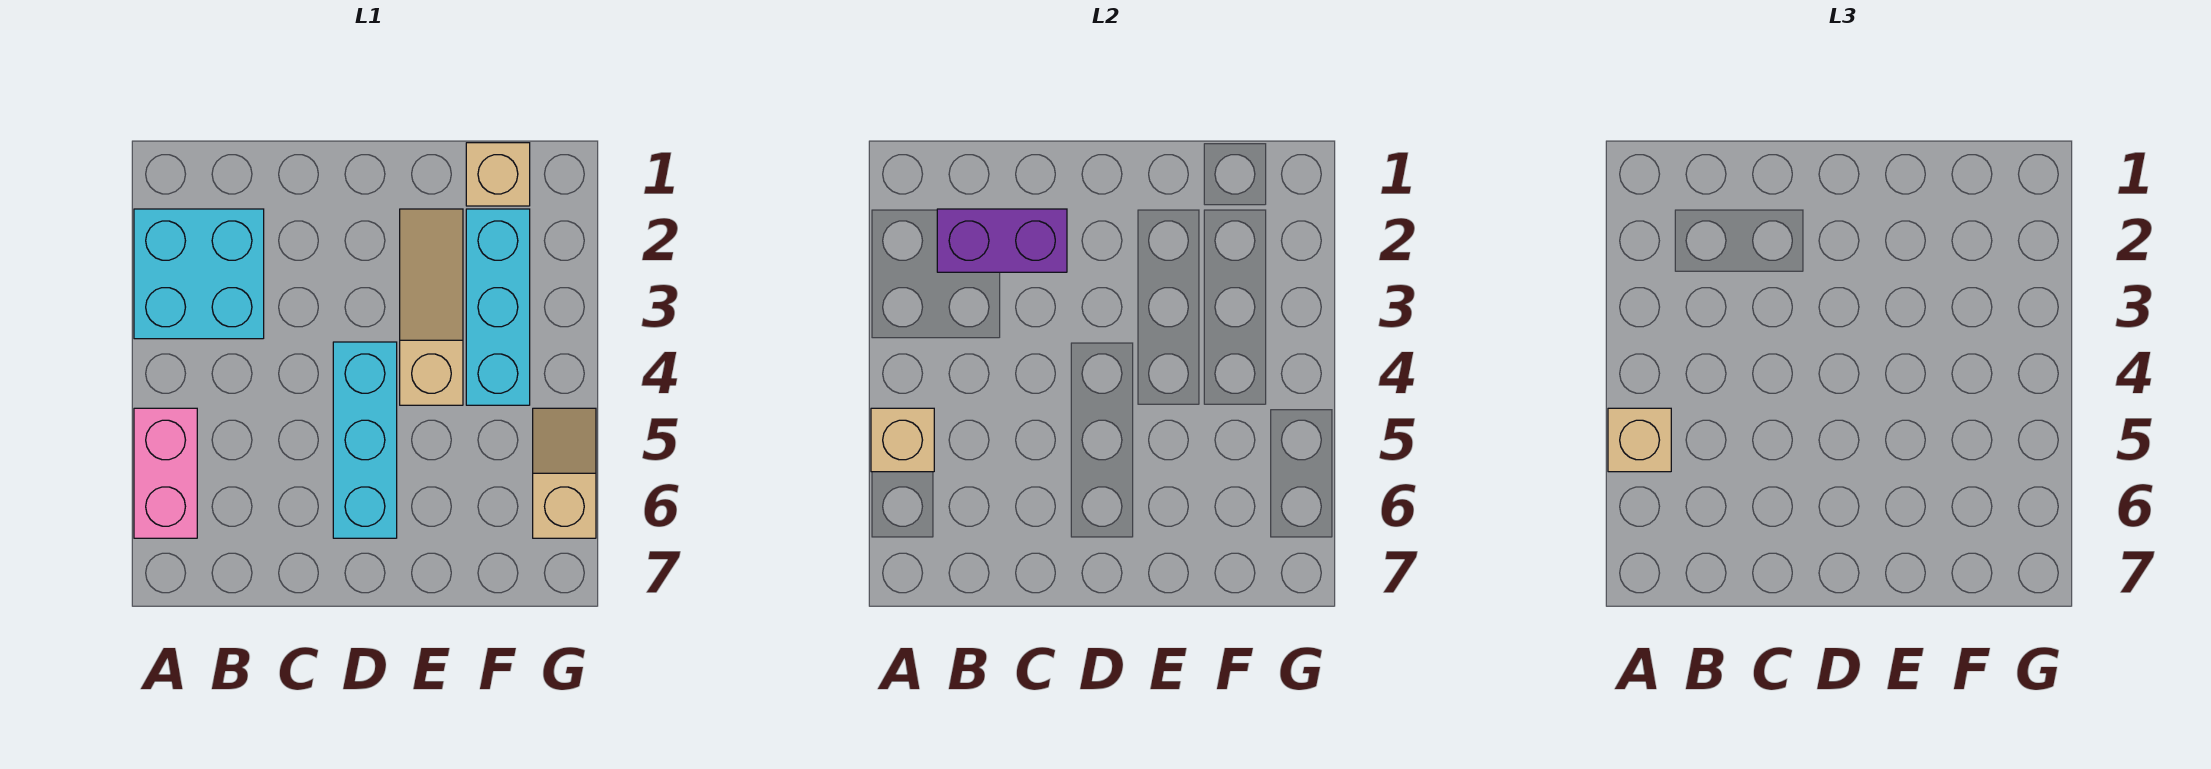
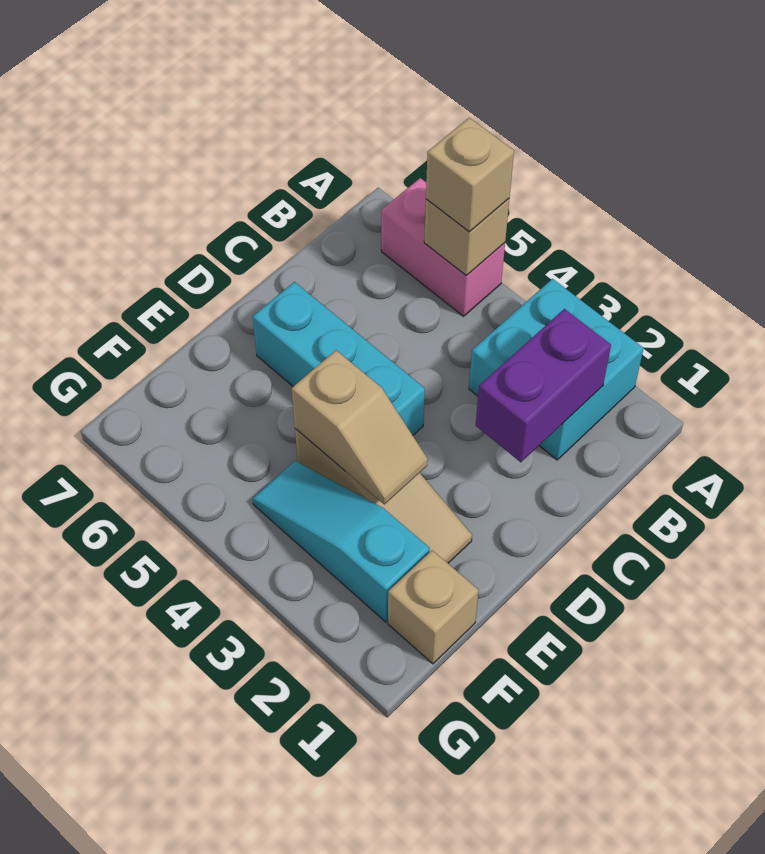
cyan brick F2:F4 level 1 -> cyan slope F2:F4 level 1 top 2
tan slope G5:G6 level 1 top 6 -> tan slope E3:E4 level 2 top 4

